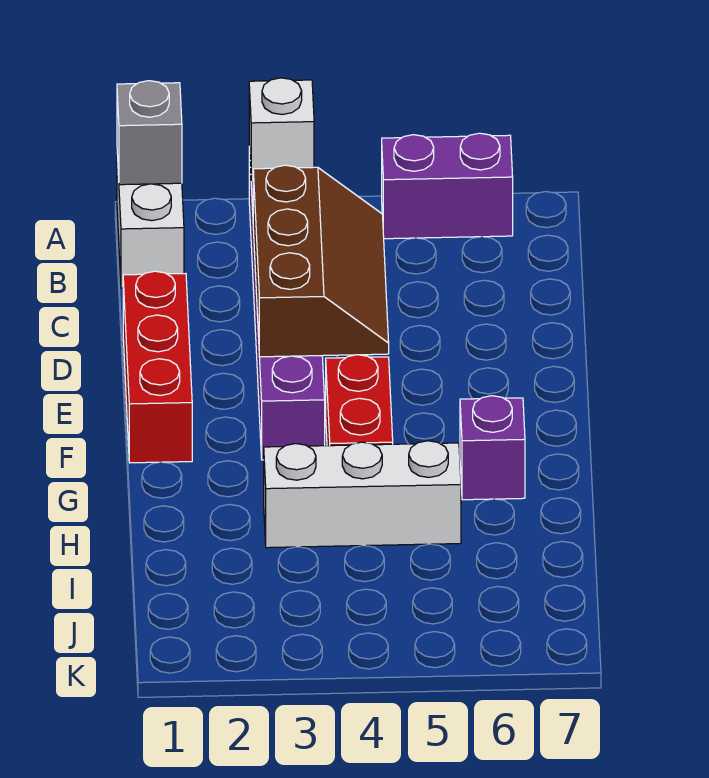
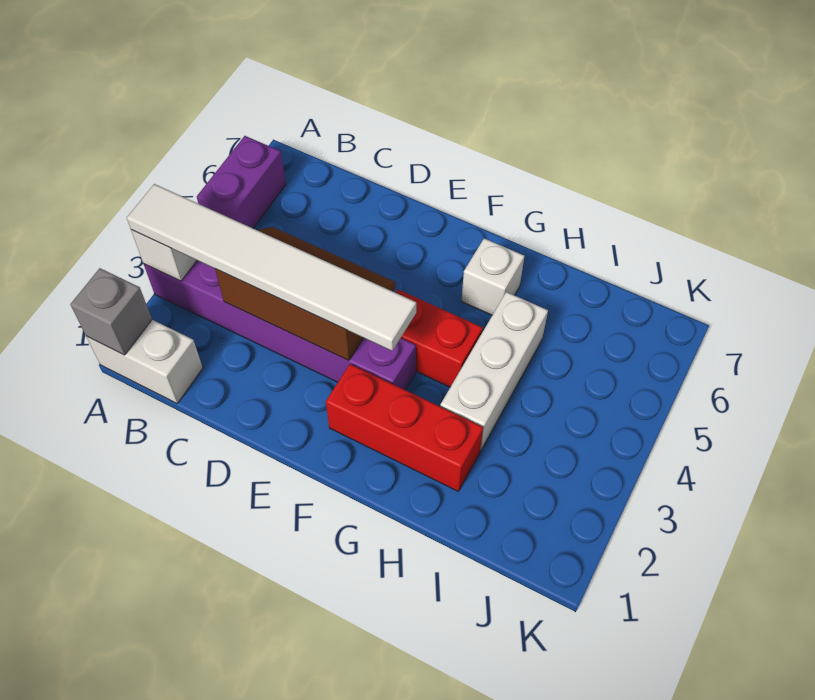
none -> white tile A3:F3 level 3
red brick D1:F1 level 1 -> red brick F2:H2 level 1
purple brick G6 level 1 -> white brick G6 level 1

